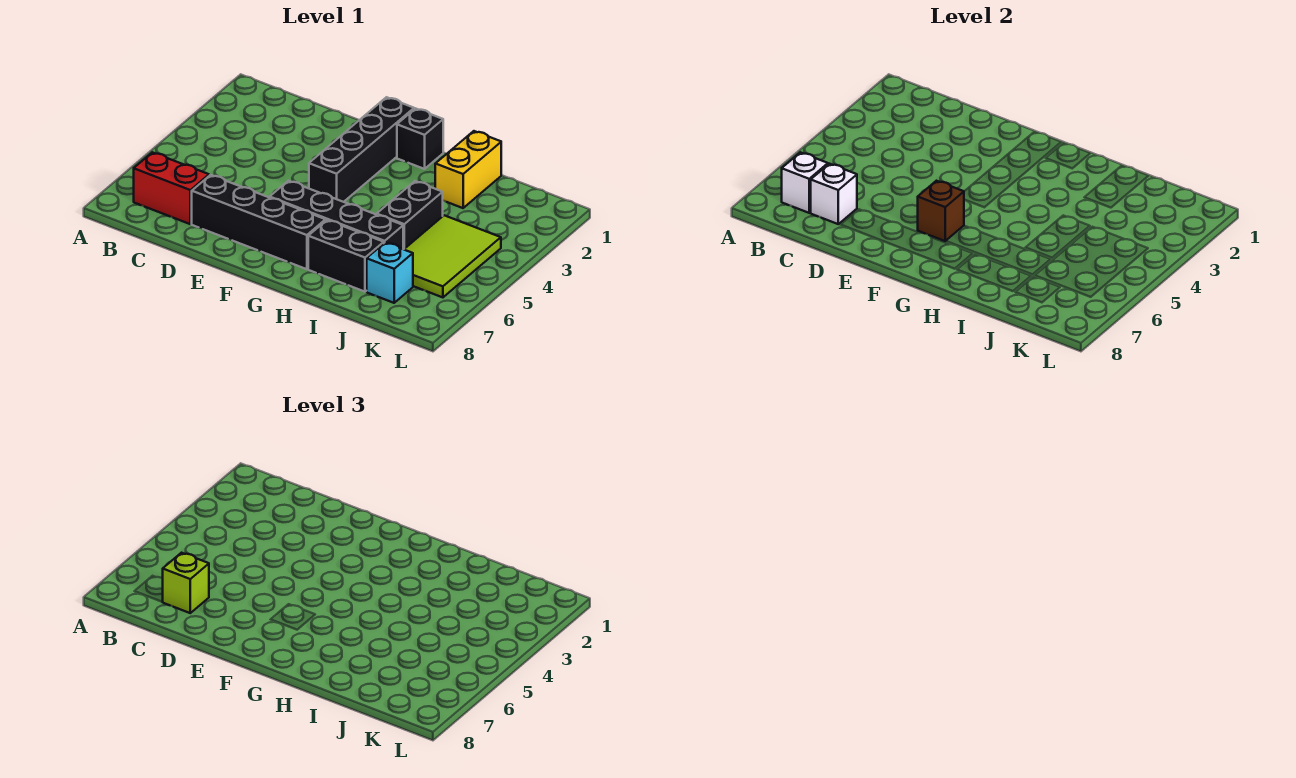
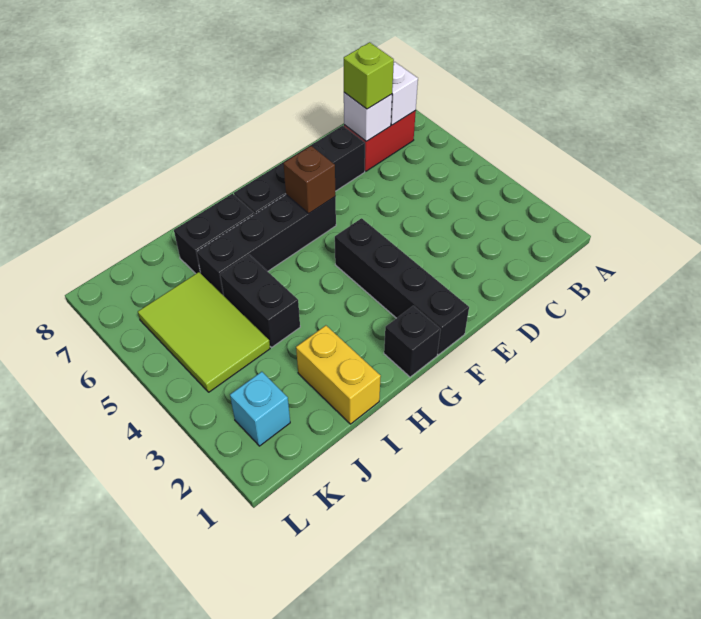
cyan brick J7 level 1 -> cyan brick K2 level 1

